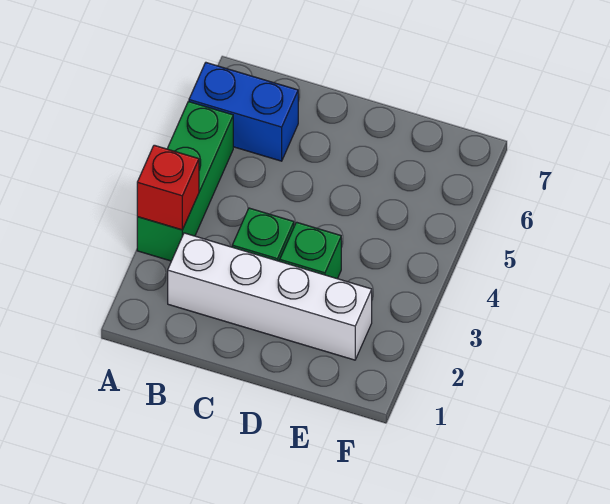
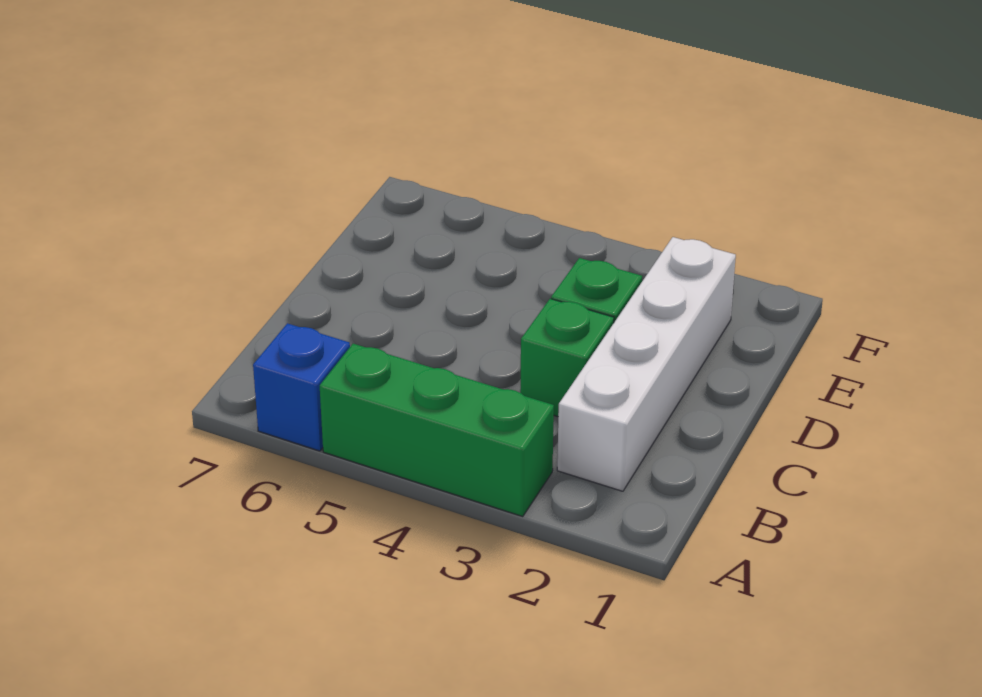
red brick A3 level 2 -> none
blue brick A6:B6 level 1 -> blue brick A6 level 1

